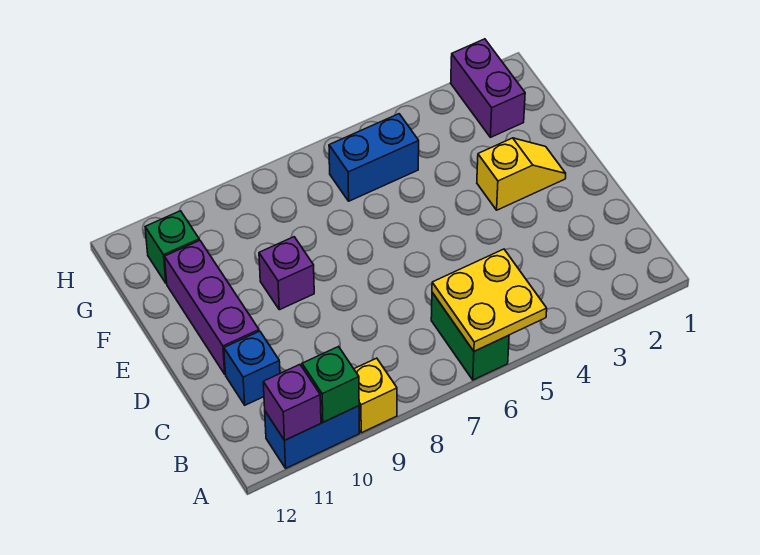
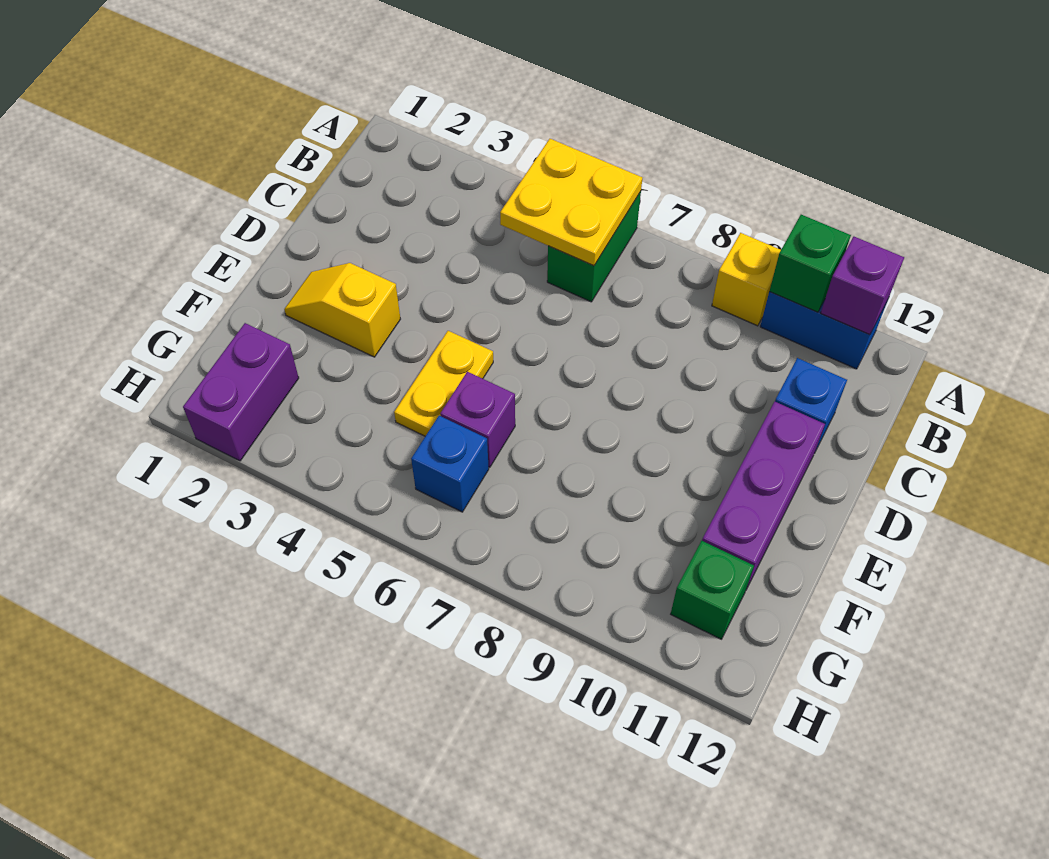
none -> yellow plate E5:F5 level 1
purple brick E9 level 1 -> purple brick F6 level 1
blue brick G5:G6 level 1 -> blue brick G6 level 1

